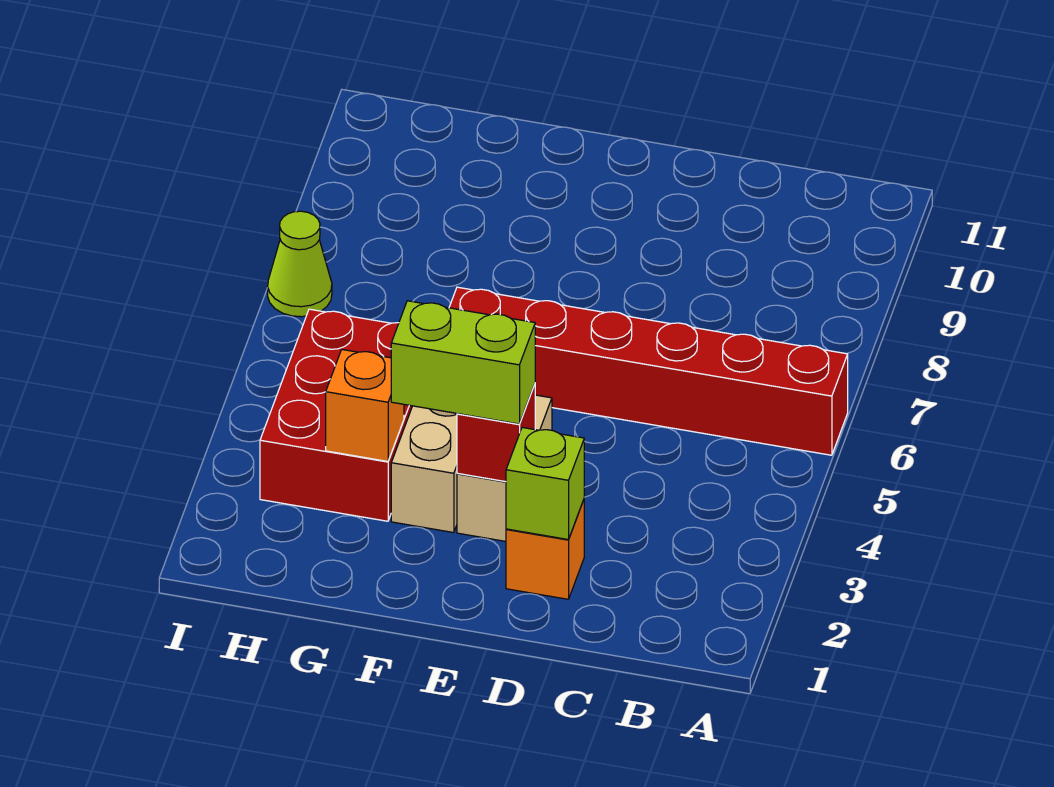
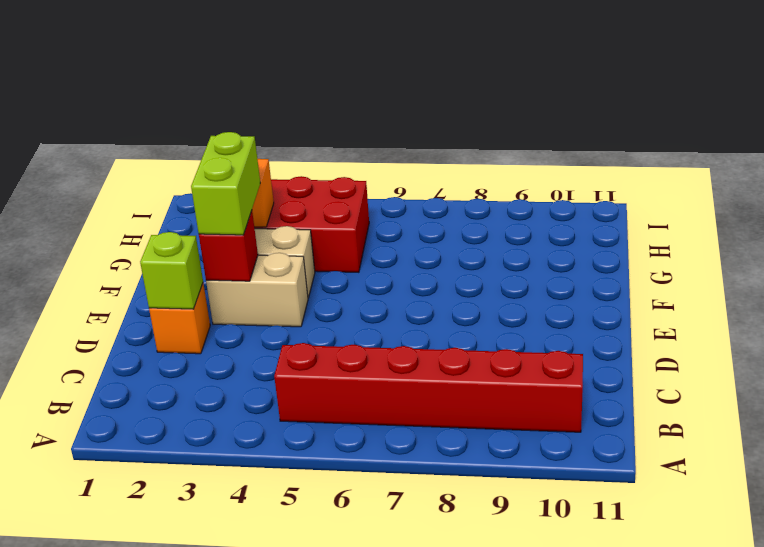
red brick A6:F6 level 1 -> red brick B5:B10 level 1
lime cone I7 level 1 -> none

